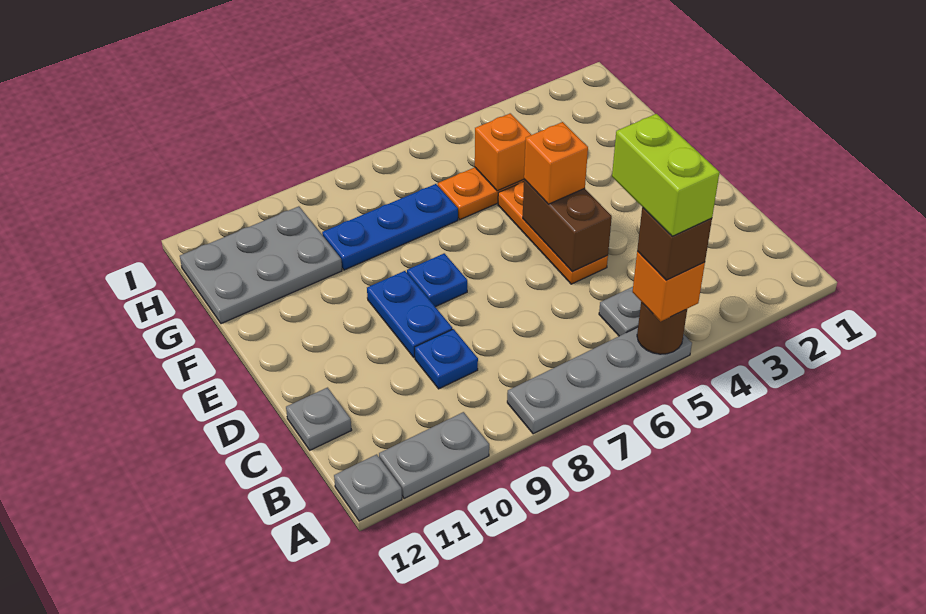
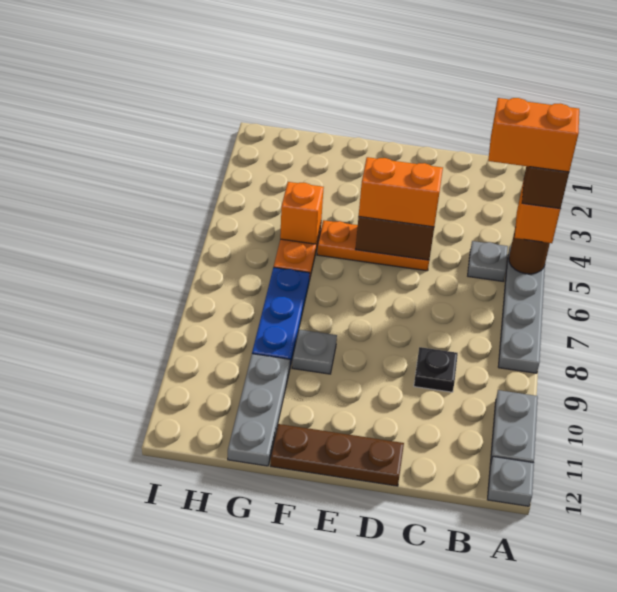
lime brick A5:B5 level 5 -> orange brick A5:B5 level 5
blue plate C9 level 1 -> black plate C9 level 1
grey plate C12 level 1 -> grey plate F9 level 1
blue plate D9:E9 level 1 -> none
none -> brown plate D12:F12 level 1
orange brick E5 level 3 -> orange brick D5:E5 level 3
blue plate E8 level 1 -> none
grey plate G10:H12 level 1 -> grey plate G10:G12 level 1

